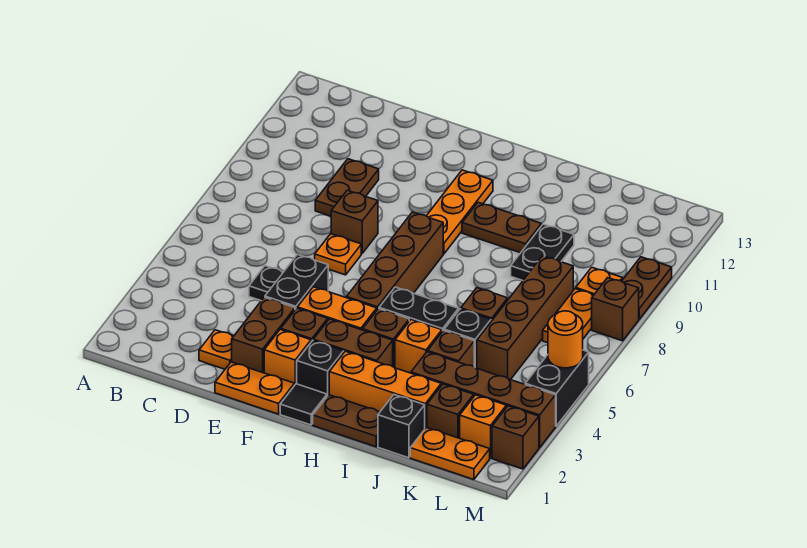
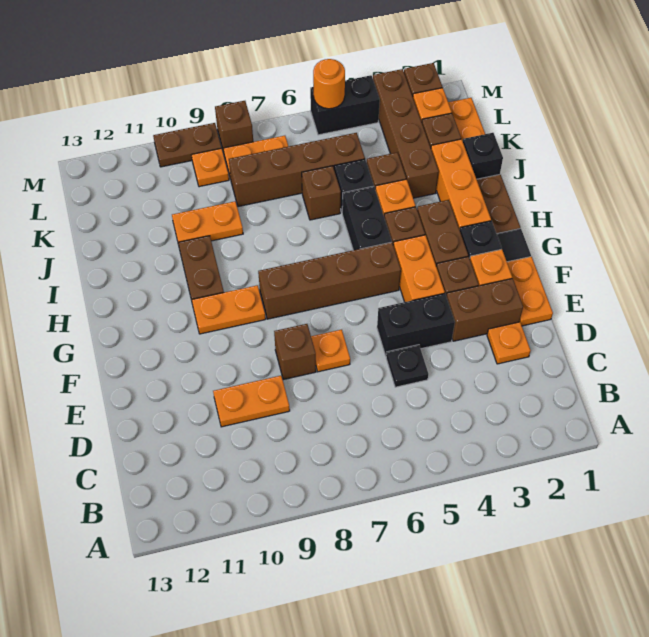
brown plate D9:D10 level 1 -> orange plate D9:D10 level 1
orange plate G9:G11 level 1 -> orange plate G9:G10 level 1
black plate J9:J10 level 1 -> orange plate J9:J10 level 1

